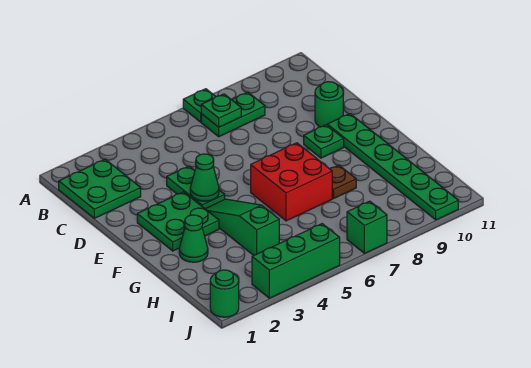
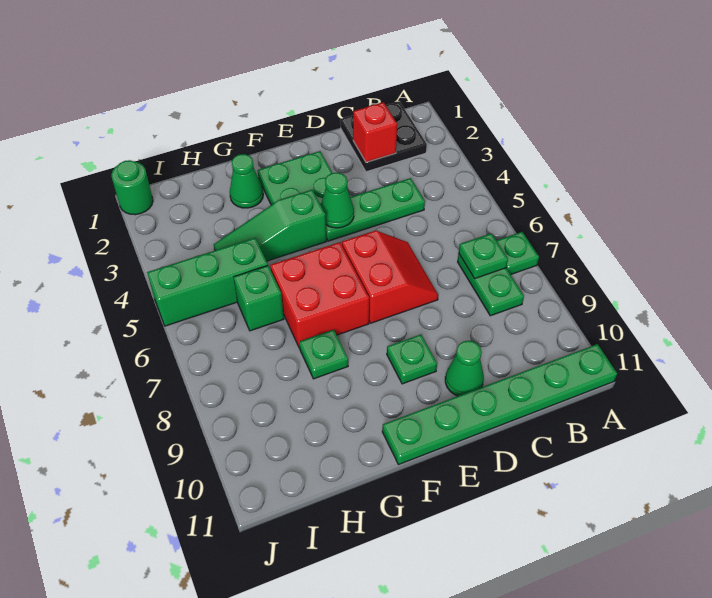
green plate B1:C2 level 1 -> black plate B1:C2 level 1
none -> red brick C2 level 2
green plate D4:E4 level 1 -> green plate C4:E4 level 1
none -> red slope D6:E7 level 1 top E
green round brick D10 level 1 -> green cone D10 level 1
green plate E10:J10 level 1 -> green plate A11:F11 level 1
green slope F4:H4 level 1 top H -> green slope F4:H4 level 1 top F
brown plate G8 level 1 -> green plate G8 level 1
green brick J3:J5 level 1 -> green brick H5:J5 level 1
green brick J7 level 1 -> green brick H6 level 1

